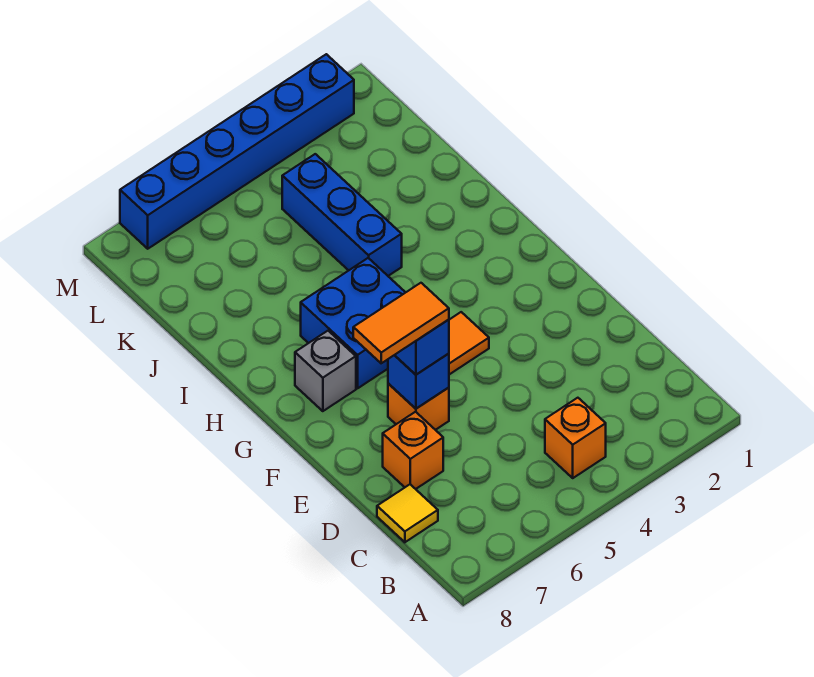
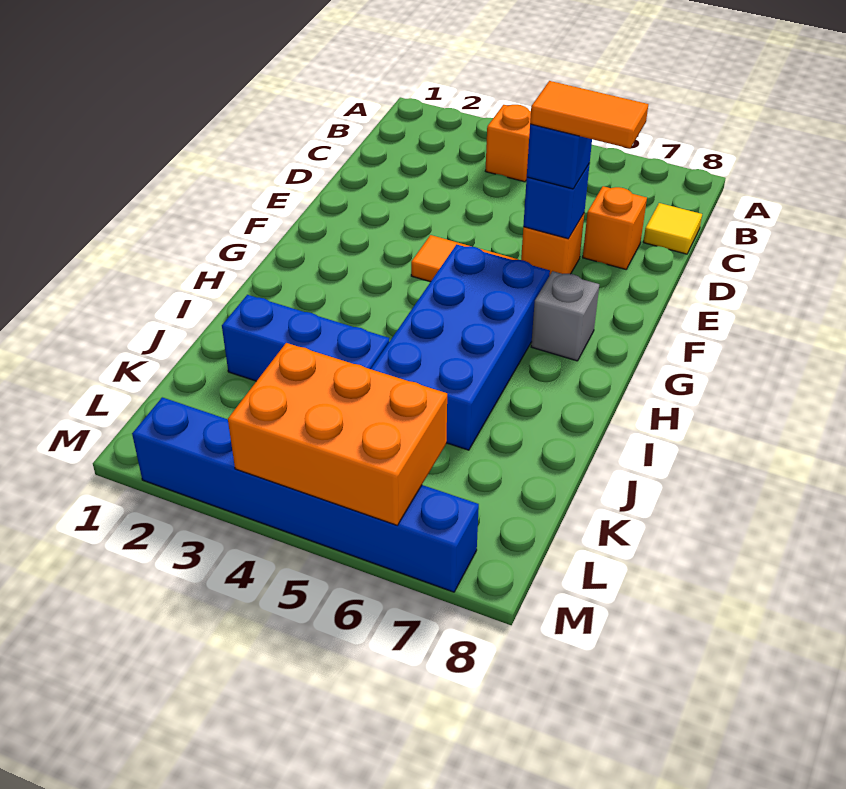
blue brick G5:H6 level 1 -> blue brick G5:J6 level 1
blue brick I4:K4 level 1 -> blue brick J2:J4 level 1
none -> orange brick L4:M6 level 2

